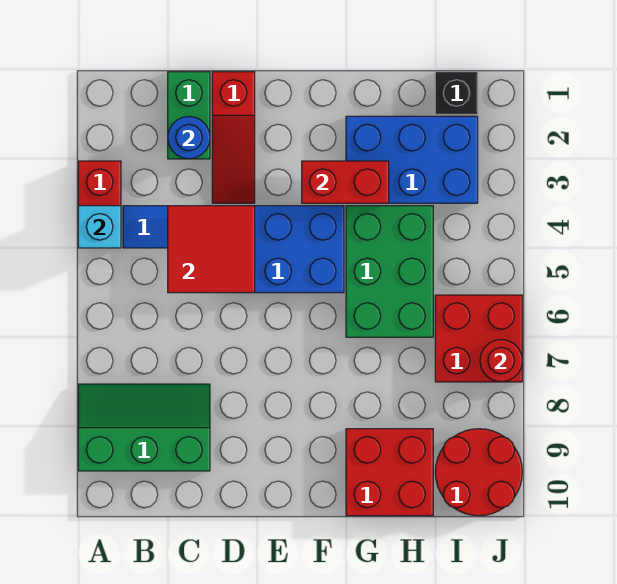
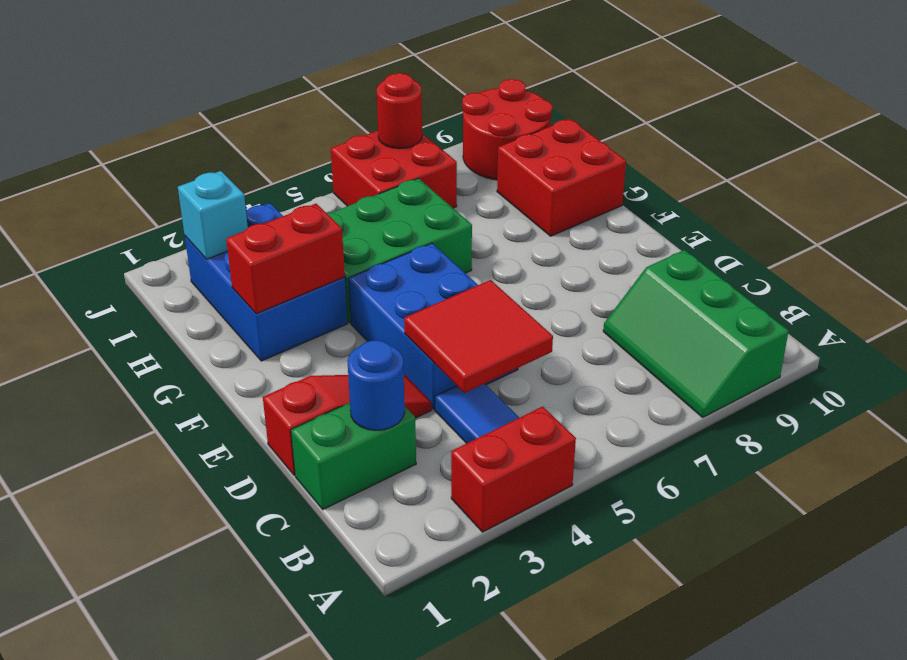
cyan brick A4 level 2 -> cyan brick I2 level 2
red brick F3:G3 level 2 -> red brick G2:G3 level 2
black brick I1 level 1 -> none

